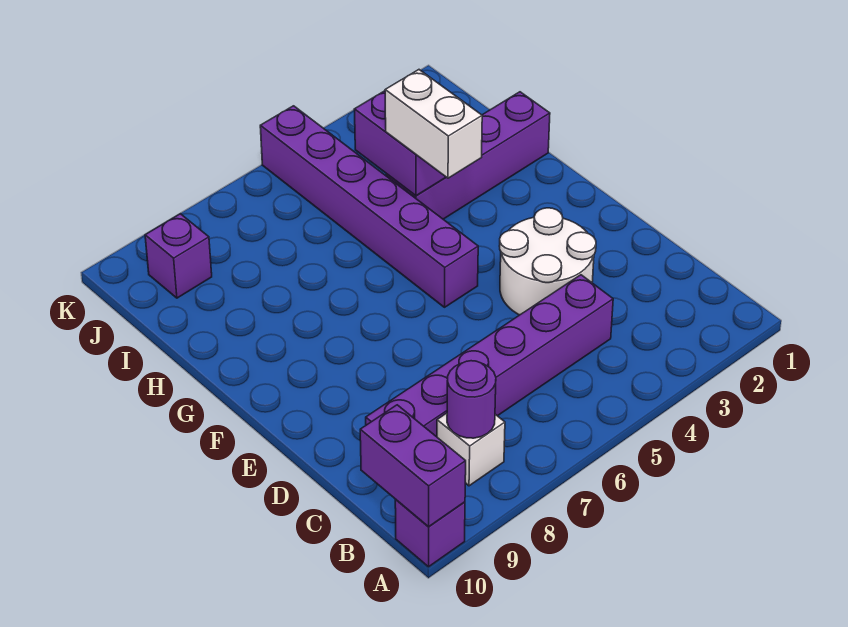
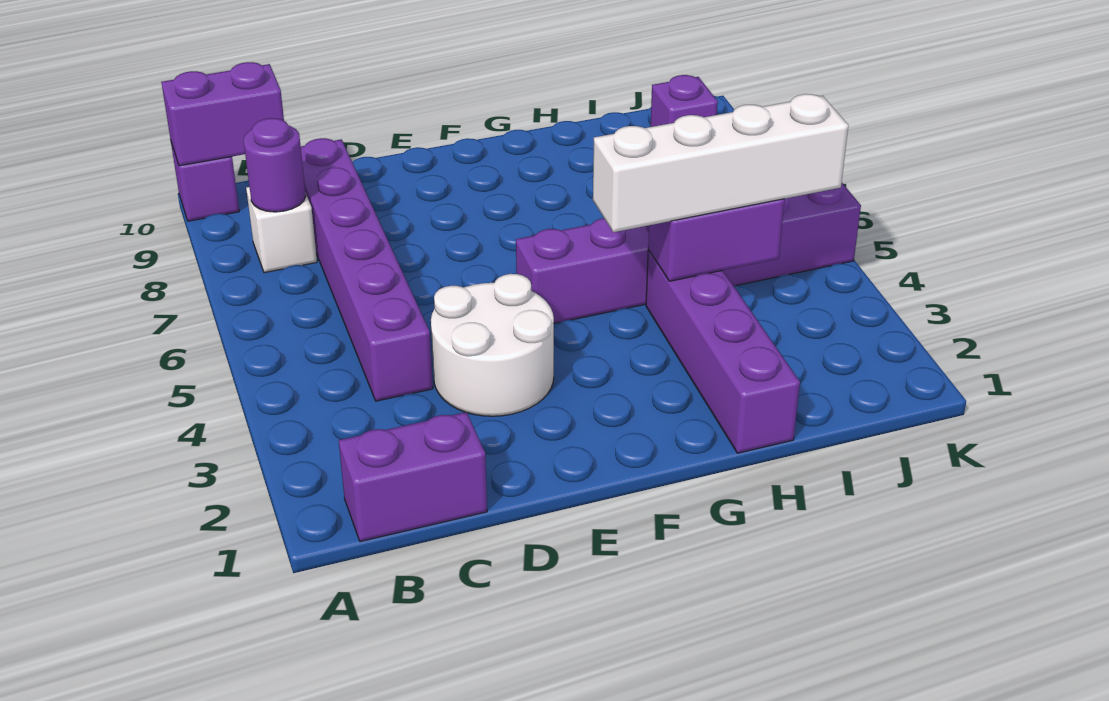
none -> purple brick B1:C1 level 1
white brick G4:H4 level 3 -> white brick G4:J4 level 3

